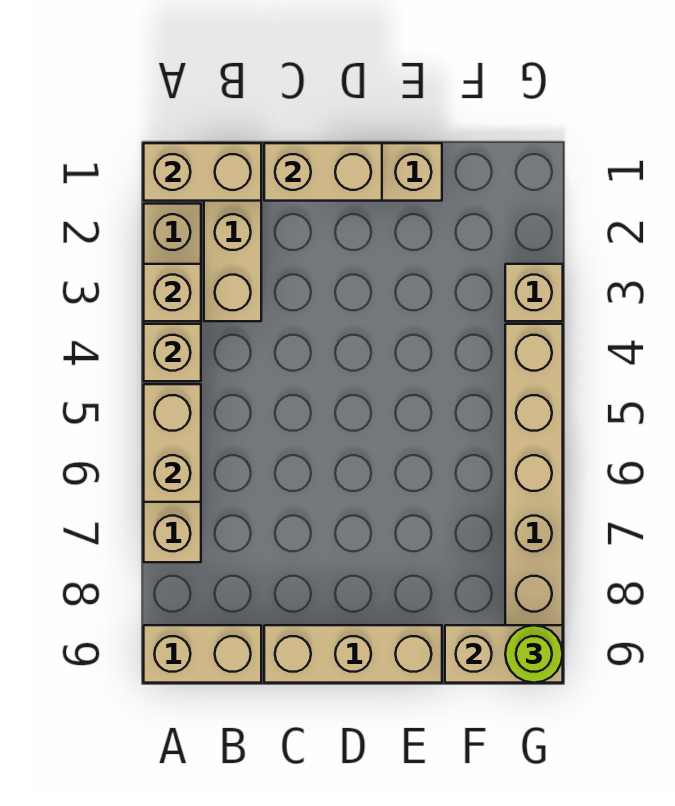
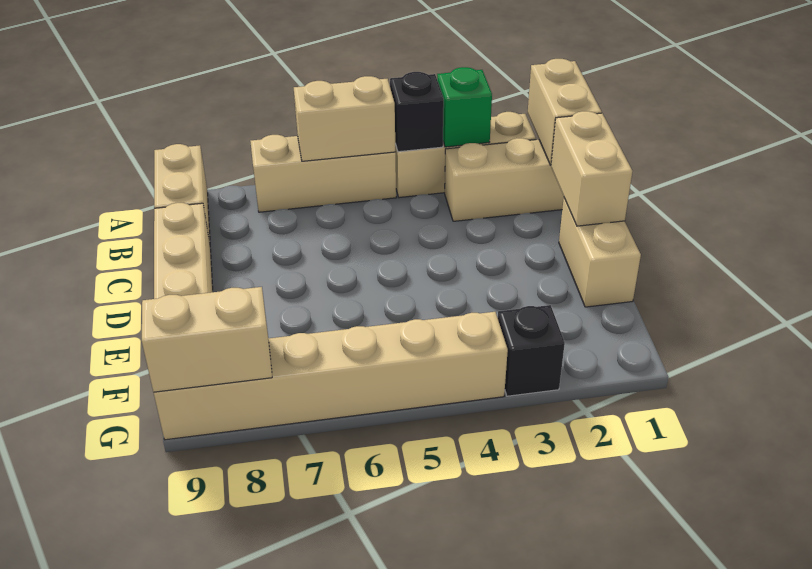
tan brick A3 level 2 -> green brick A3 level 2
tan brick A4 level 2 -> black brick A4 level 2
tan brick F9:G9 level 2 -> tan brick G8:G9 level 2
tan brick G3 level 1 -> black brick G3 level 1
lime round brick G9 level 3 -> none

